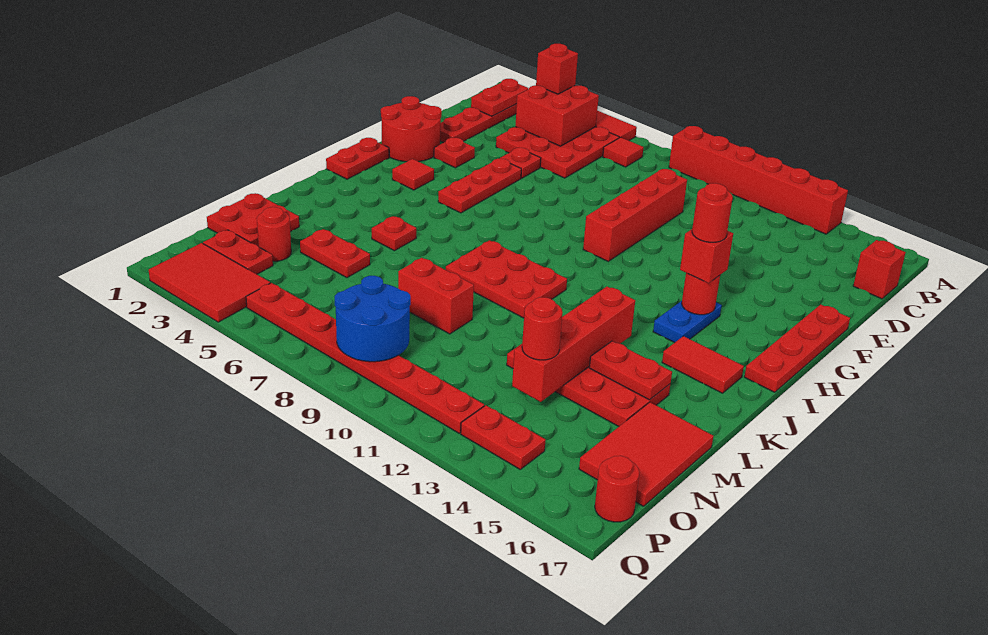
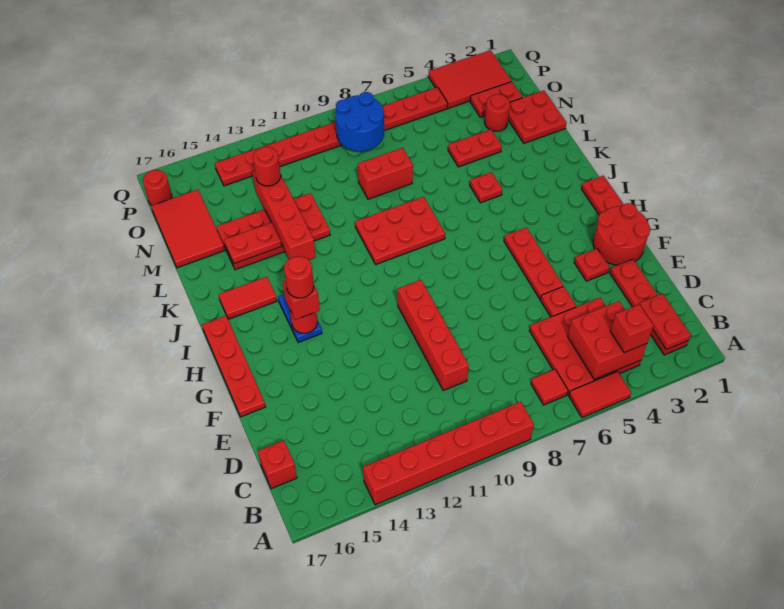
red tile H3 level 1 -> none

